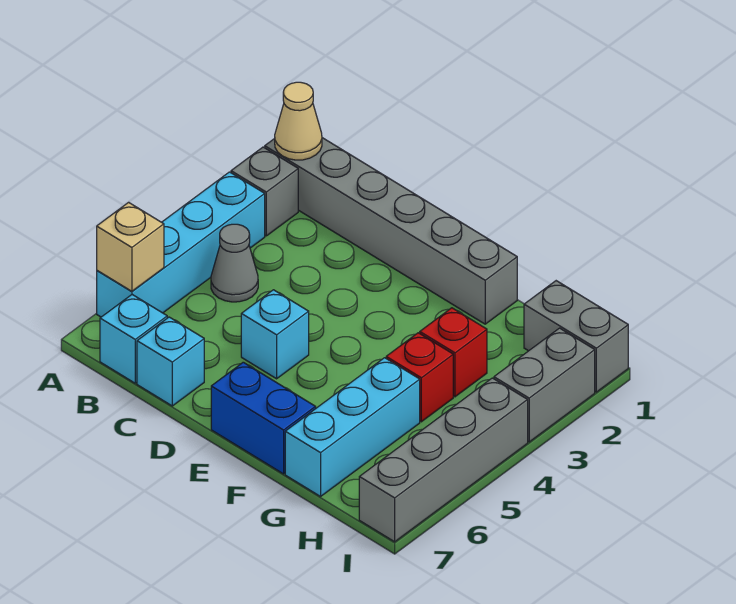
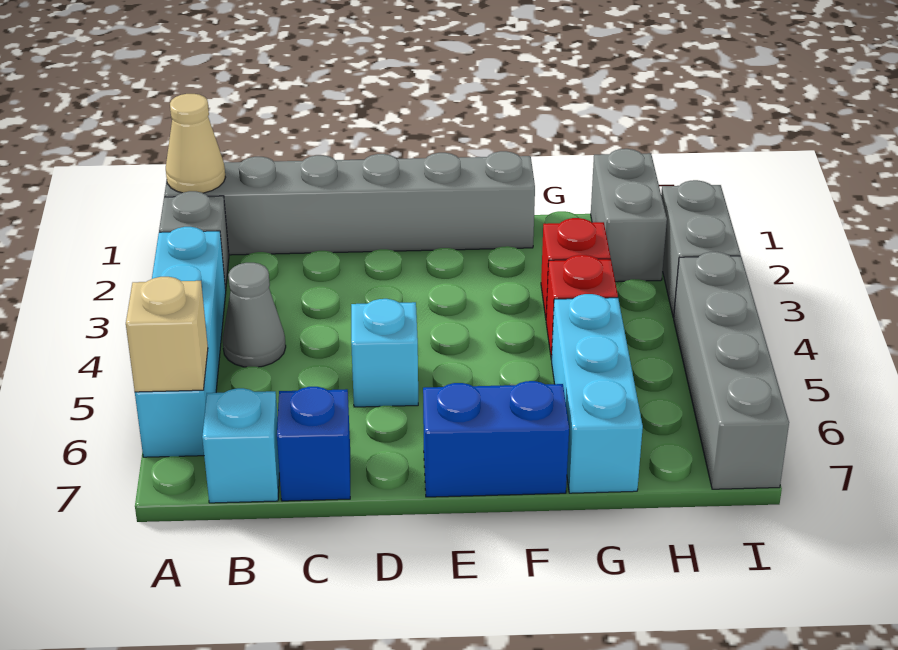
cyan brick C7 level 1 -> blue brick C7 level 1
grey brick H1:I1 level 1 -> grey brick H1:H2 level 1

